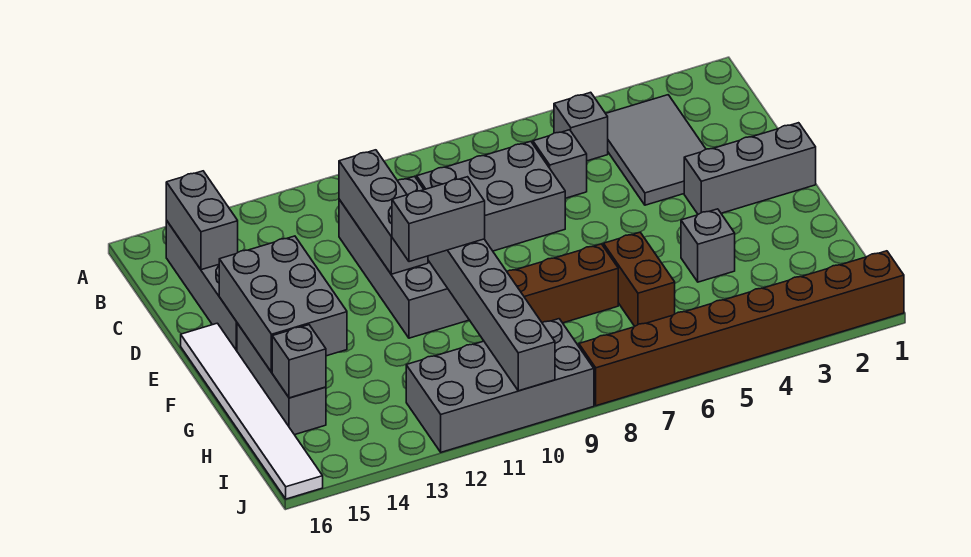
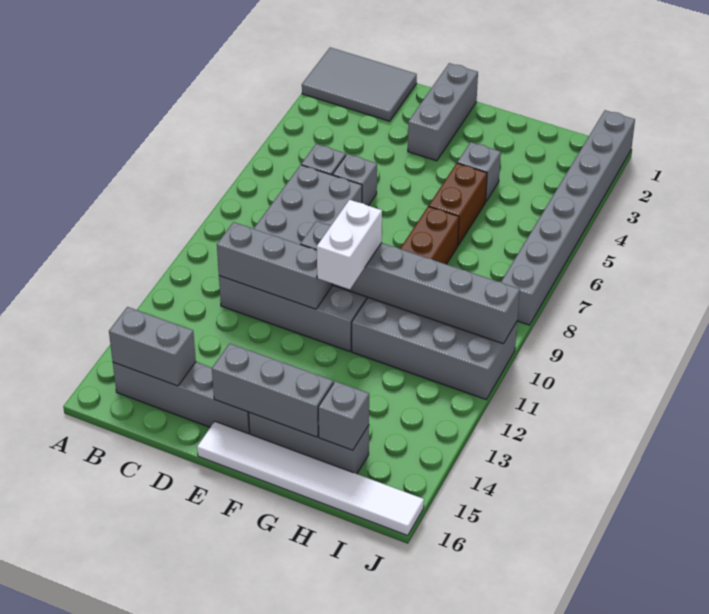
grey tile B3:D4 level 1 -> grey tile A1:C2 level 1
grey brick B5 level 1 -> grey brick D6 level 1
grey brick E14:G15 level 2 -> grey brick E15:G15 level 2
grey brick F10:F11 level 3 -> white brick F10:F11 level 3
brown brick G6:H6 level 1 -> brown brick G5:G6 level 1
grey brick I9:J12 level 1 -> grey brick G10:J11 level 1
brown brick J1:J8 level 1 -> grey brick J1:J8 level 1

